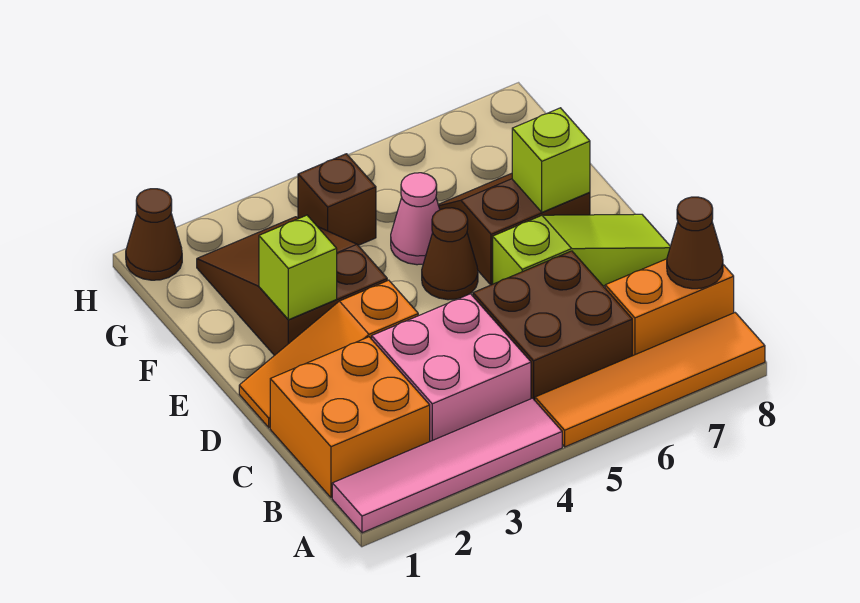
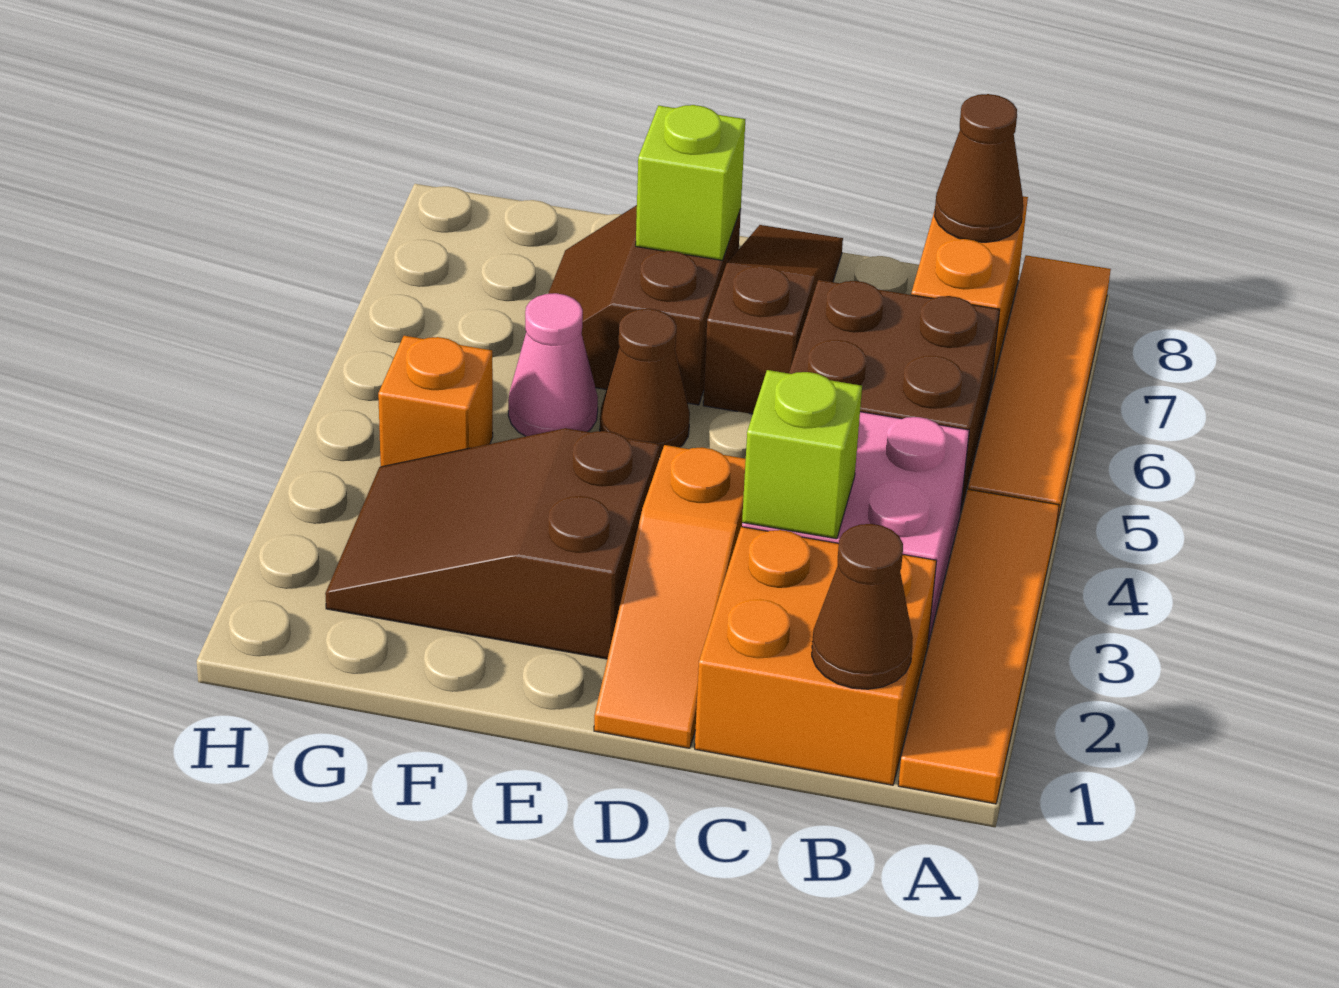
pink tile A1:A4 level 1 -> orange tile A1:A4 level 1
lime slope D6:D8 level 1 top 6 -> brown slope D6:D8 level 1 top 6
lime brick E2 level 2 -> lime brick C3 level 2
brown brick G4 level 1 -> orange brick G4 level 1
brown cone H1 level 1 -> brown cone B1 level 2

